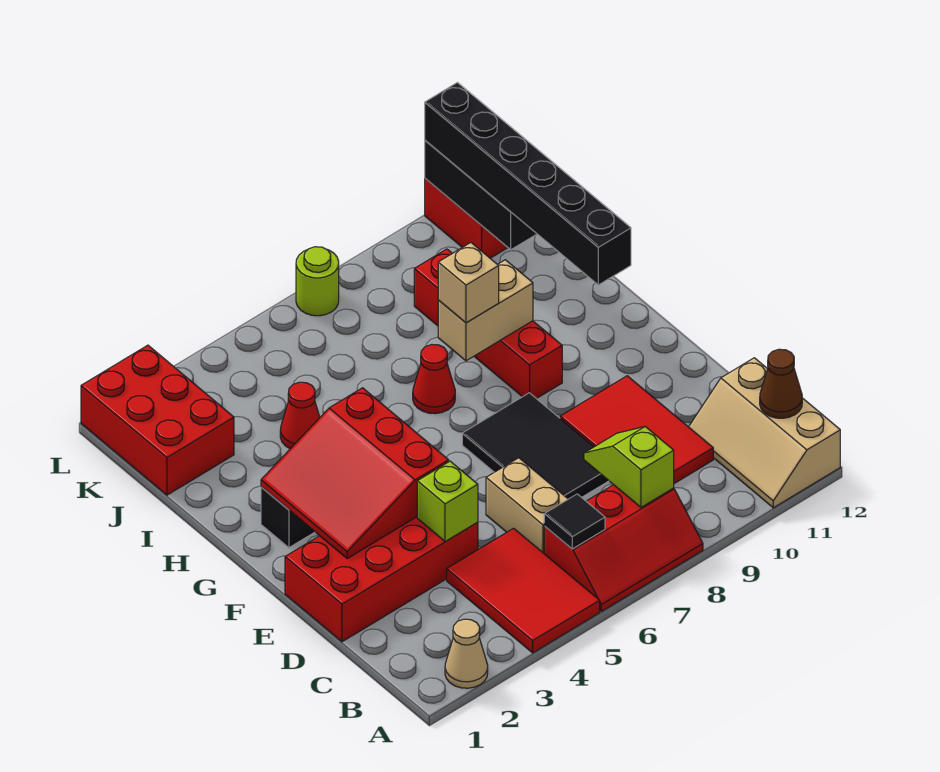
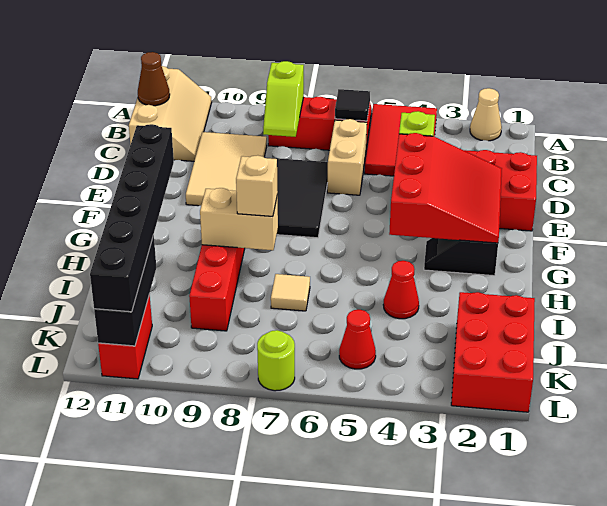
red tile C9:E10 level 1 -> tan tile C9:E10 level 1
red cone H7 level 1 -> red cone K5 level 1
none -> tan tile I7 level 1

